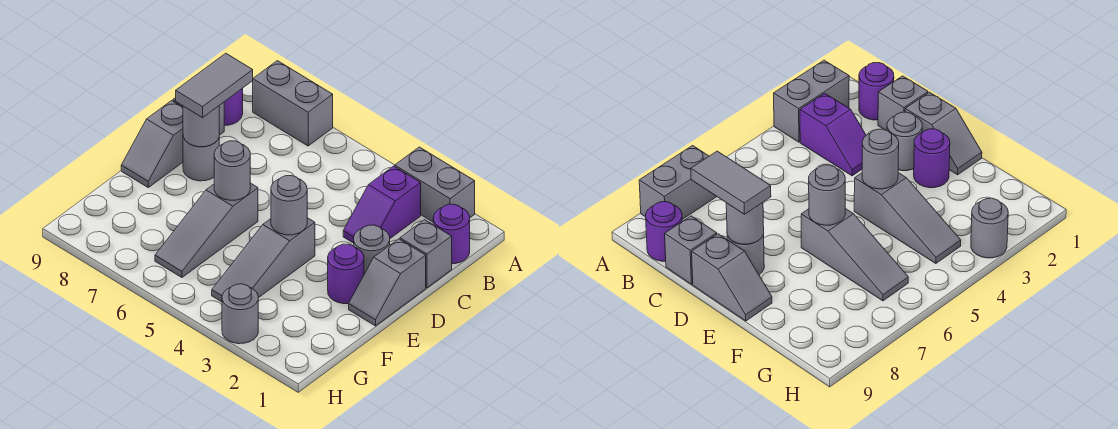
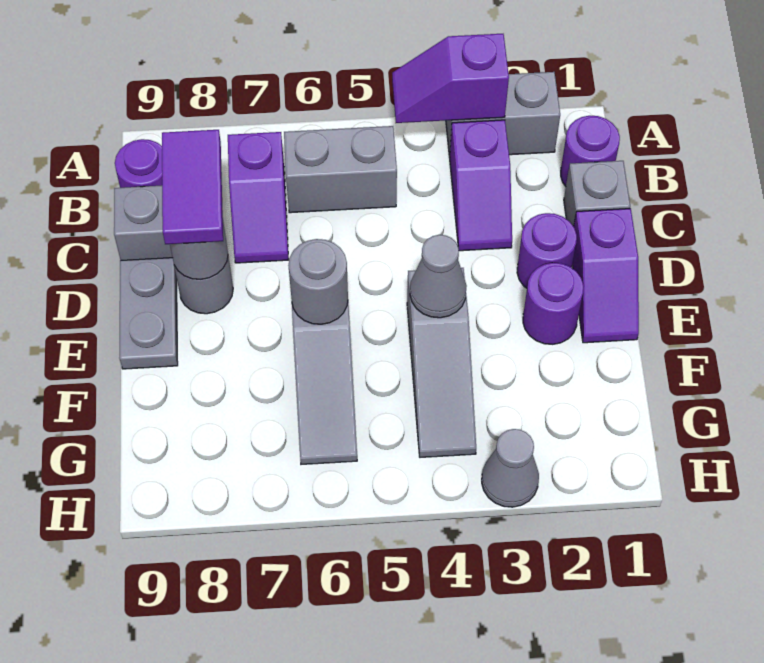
none -> purple slope A3:A4 level 2 top 3
grey brick A7:A8 level 1 -> grey brick B5:B6 level 1
none -> purple slope B7:C7 level 1 top B
grey tile C8:D8 level 3 -> purple tile C8:D8 level 3
grey slope D1:E1 level 1 top D -> purple slope D1:E1 level 1 top D
grey round brick D2 level 1 -> purple round brick D2 level 1
grey slope D9:E9 level 1 top D -> grey plate D9:E9 level 1
grey round brick E4 level 2 -> grey cone E4 level 2
grey round brick H3 level 1 -> grey cone H3 level 1

